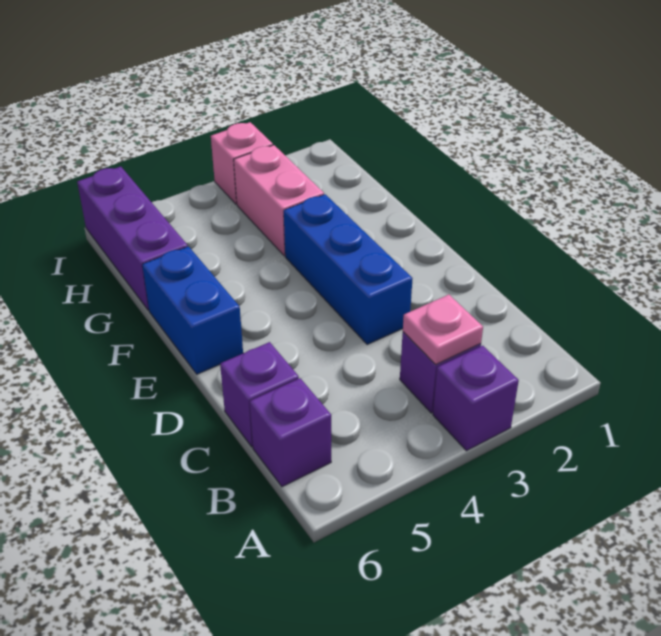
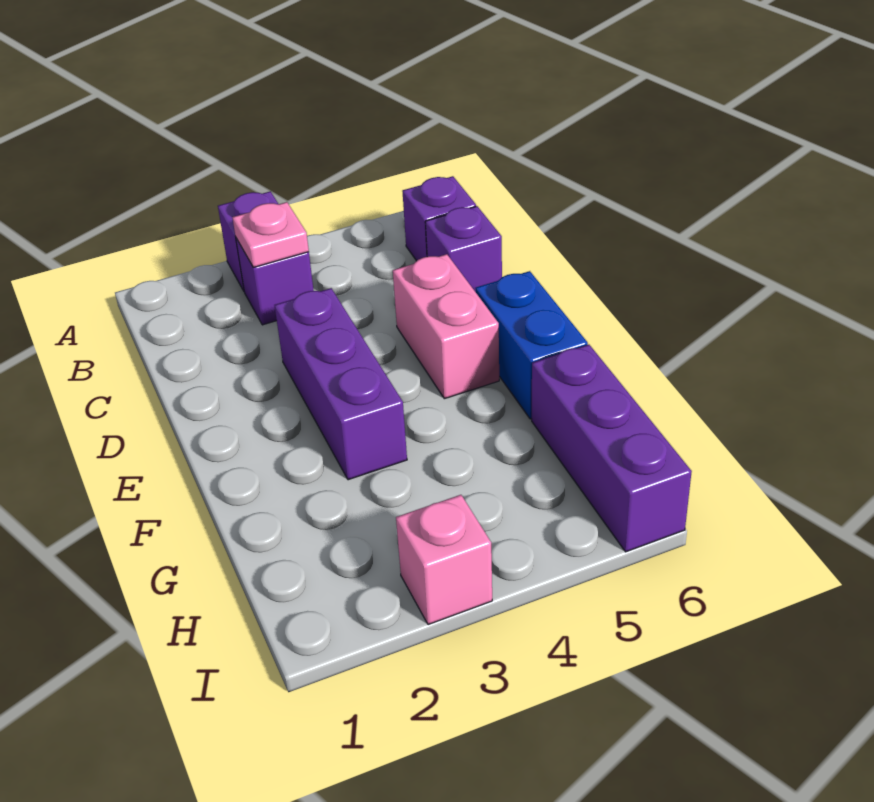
blue brick D3:F3 level 1 -> purple brick D3:F3 level 1
pink brick G3:H3 level 1 -> pink brick D5:E5 level 1

